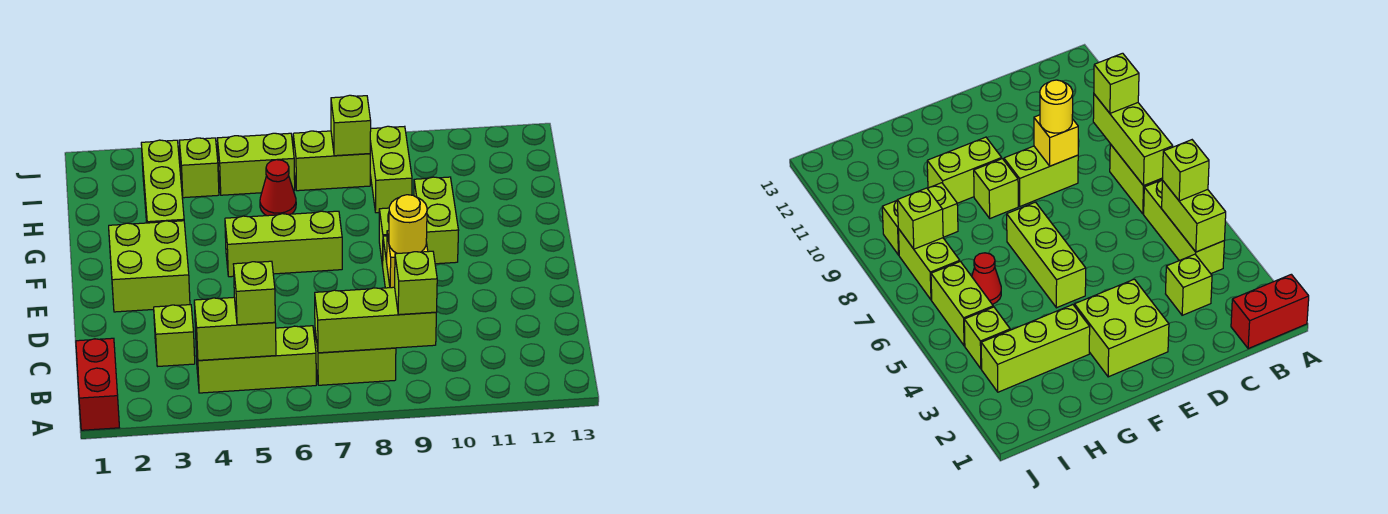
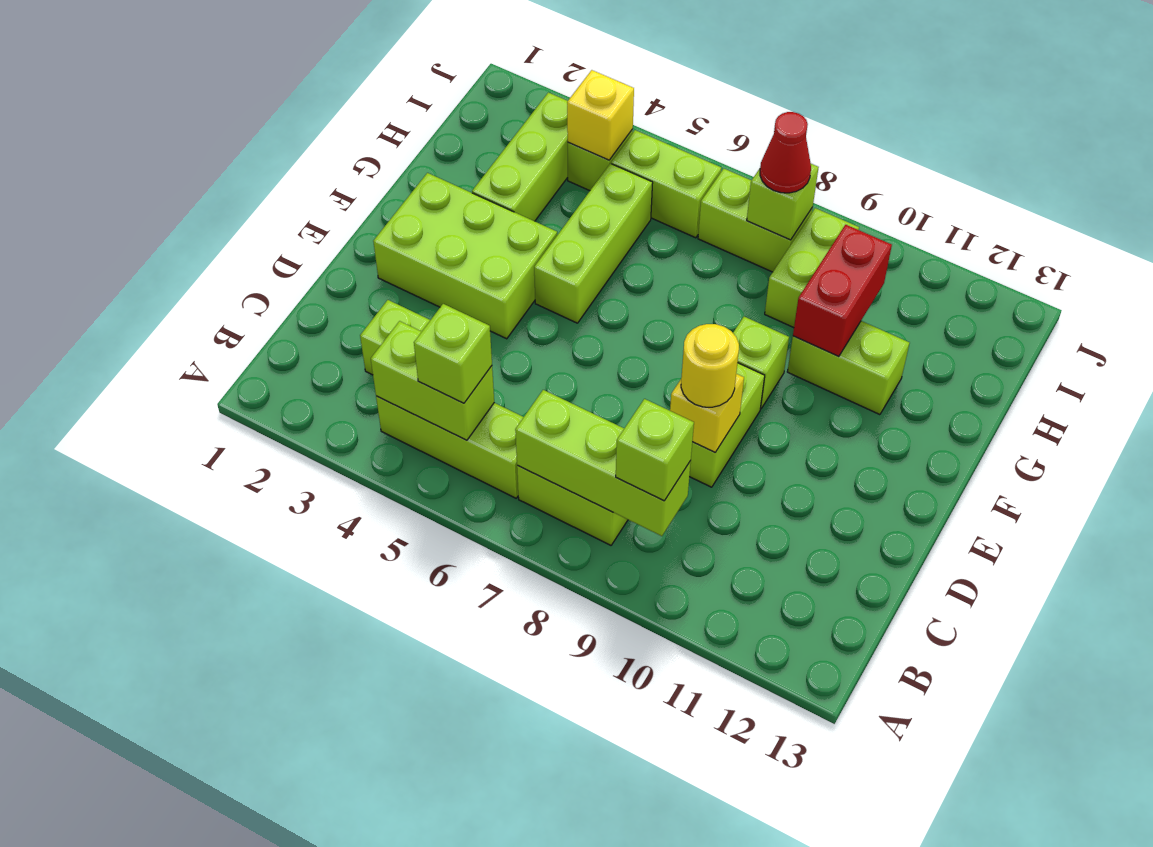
red brick A1:B1 level 1 -> red brick G10:H10 level 2
lime brick E2:F3 level 1 -> lime brick E2:F4 level 1
lime brick F5:F7 level 1 -> lime brick F5:H5 level 1
lime brick F10:G10 level 1 -> lime brick G10:G11 level 1
red cone H6 level 1 -> red cone I8 level 3
none -> yellow brick I4 level 2

